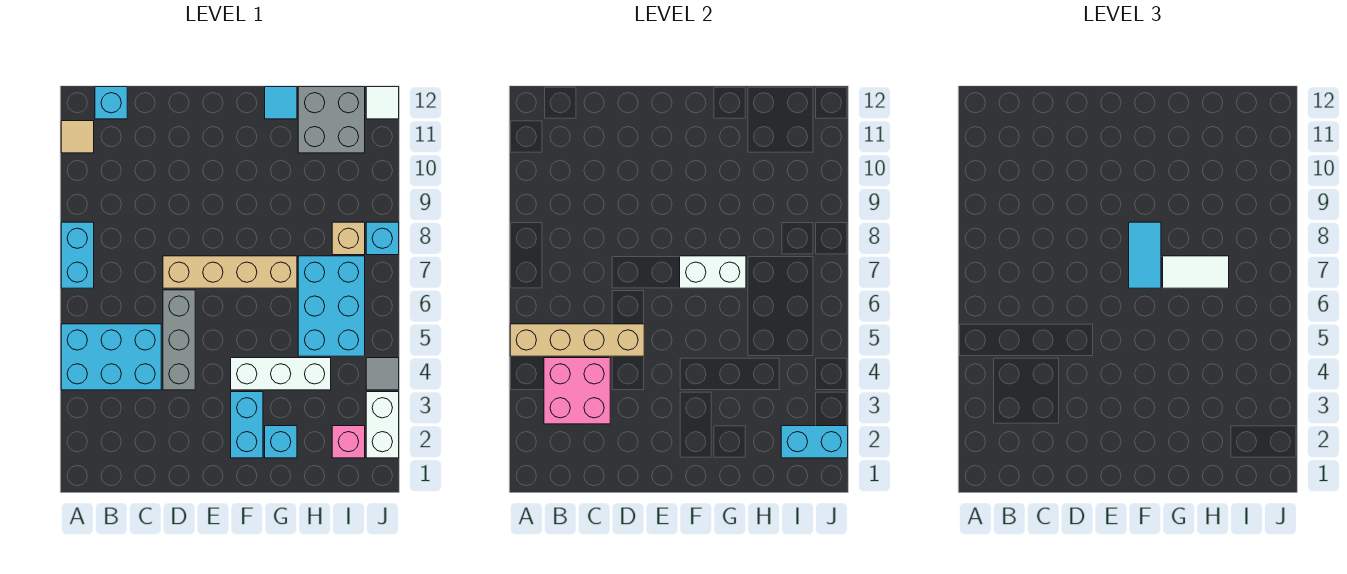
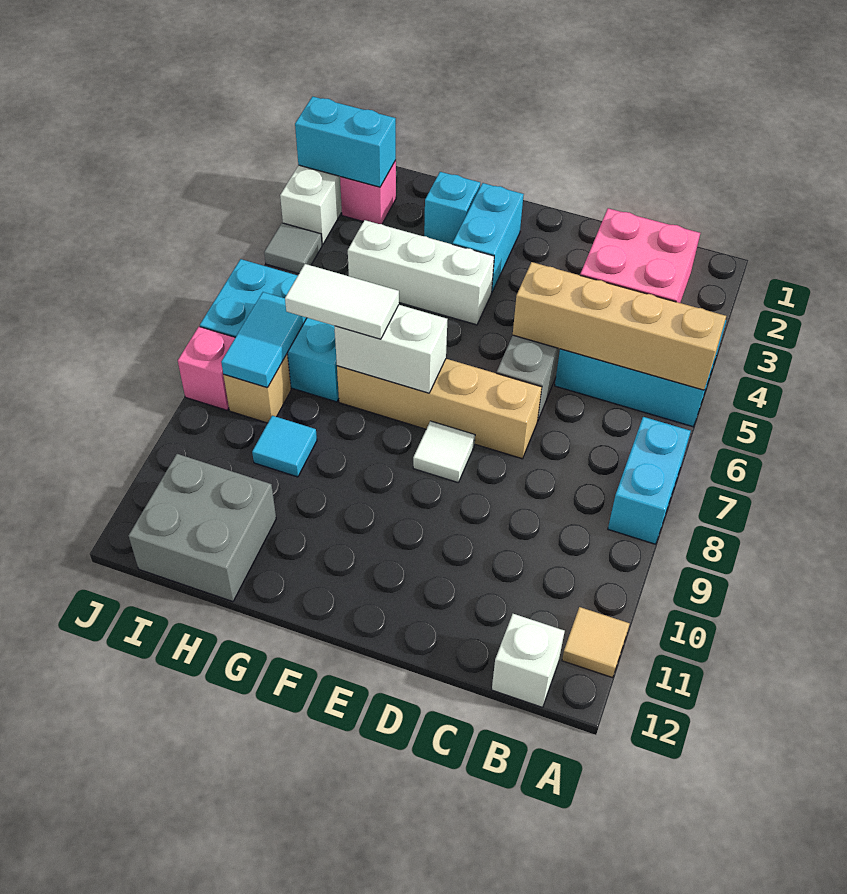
cyan brick B12 level 1 -> white brick B12 level 1
cyan tile F7:F8 level 3 -> cyan tile I7:I8 level 2
cyan tile G12 level 1 -> cyan tile H9 level 1
cyan brick H5:I7 level 1 -> cyan brick H6:J7 level 1
cyan brick J8 level 1 -> pink brick J8 level 1
white tile J12 level 1 -> white tile E8 level 1

